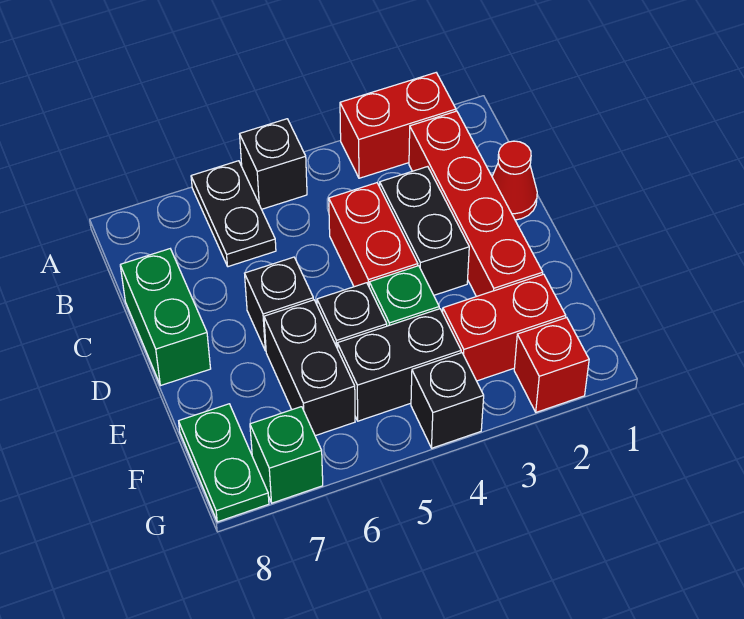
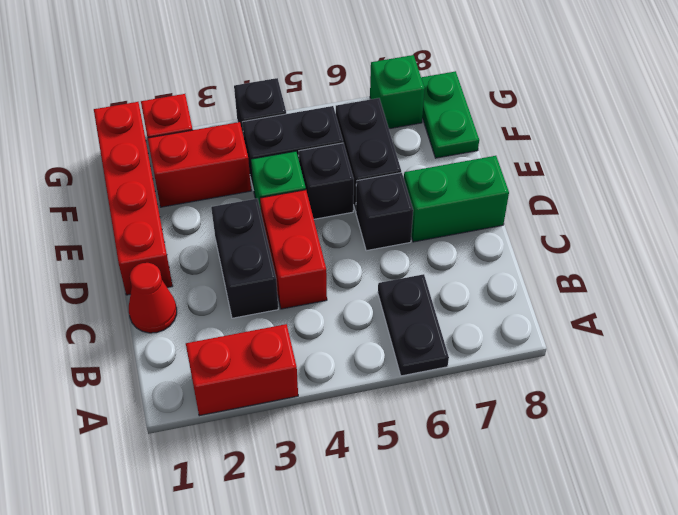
black brick A5 level 1 -> none
red brick B2:E2 level 1 -> red brick D1:G1 level 1
green brick C8:D8 level 1 -> green brick D7:D8 level 1

